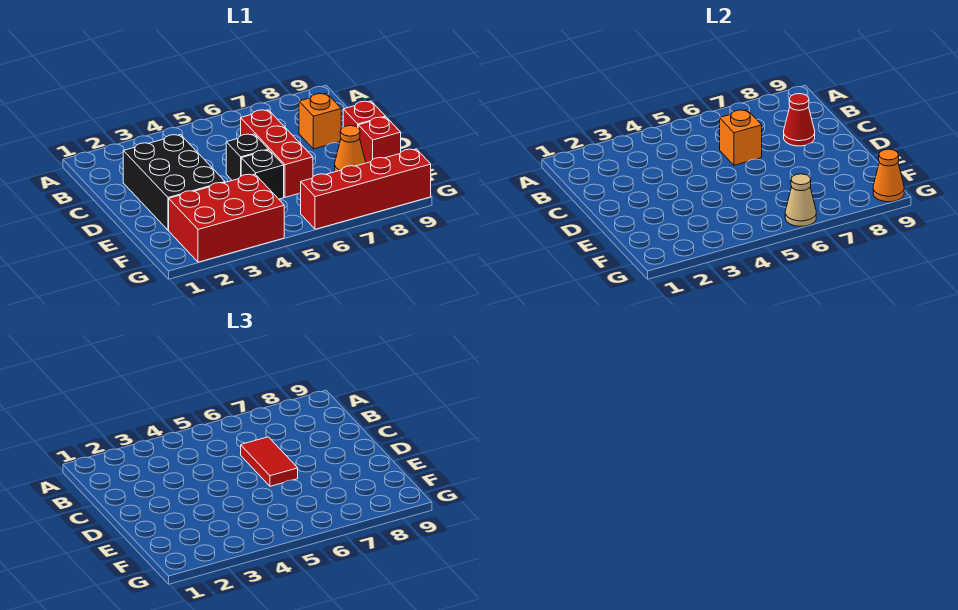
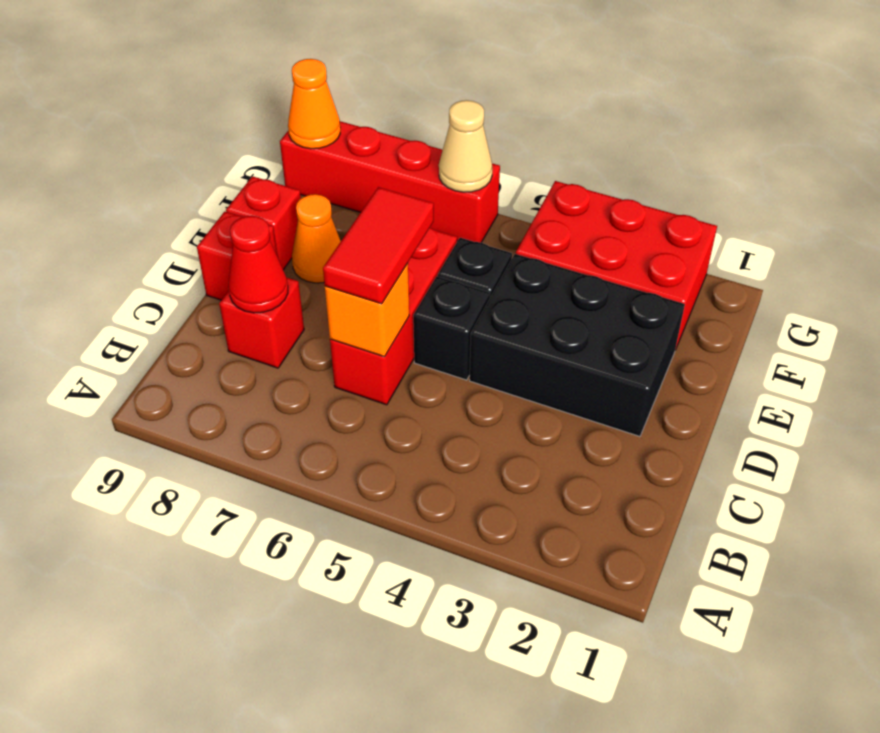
black brick C2:E3 level 1 -> black brick D2:E4 level 1
orange brick C8 level 1 -> red brick C8 level 1

